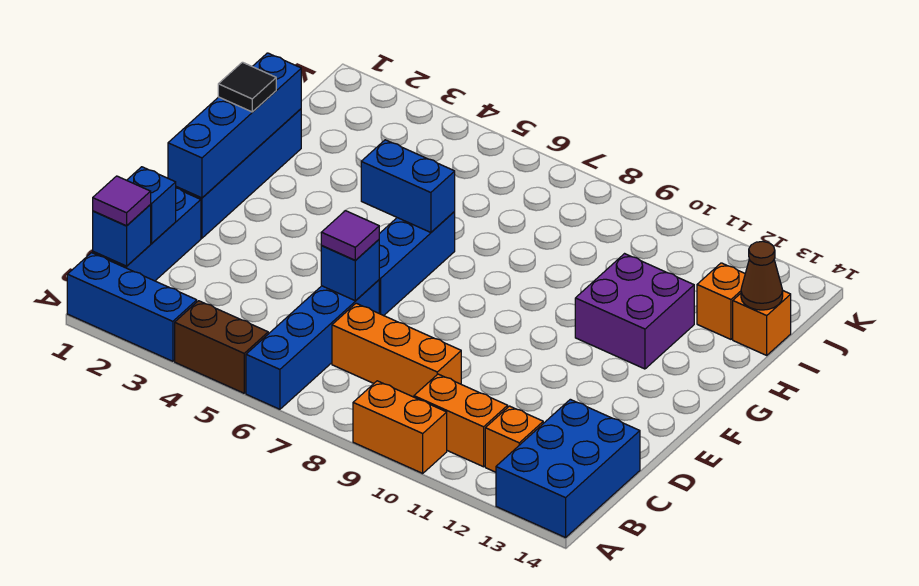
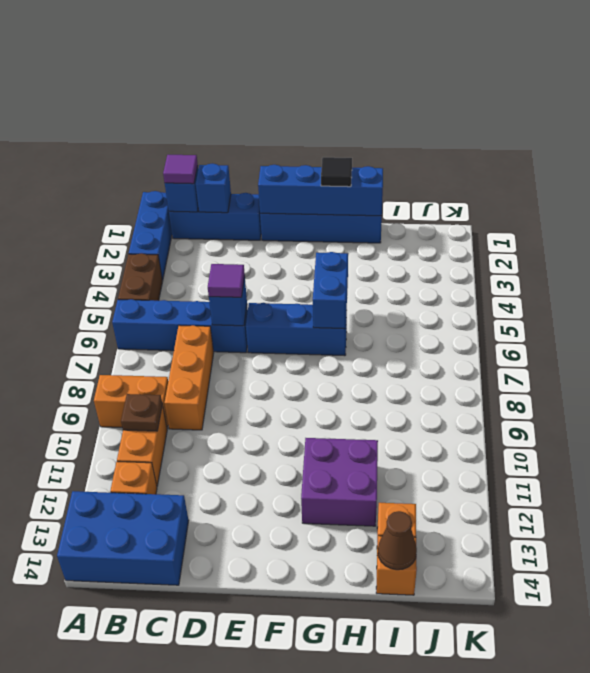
orange brick A9:A10 level 1 -> orange brick A9:B9 level 1
none -> brown plate B10 level 2

